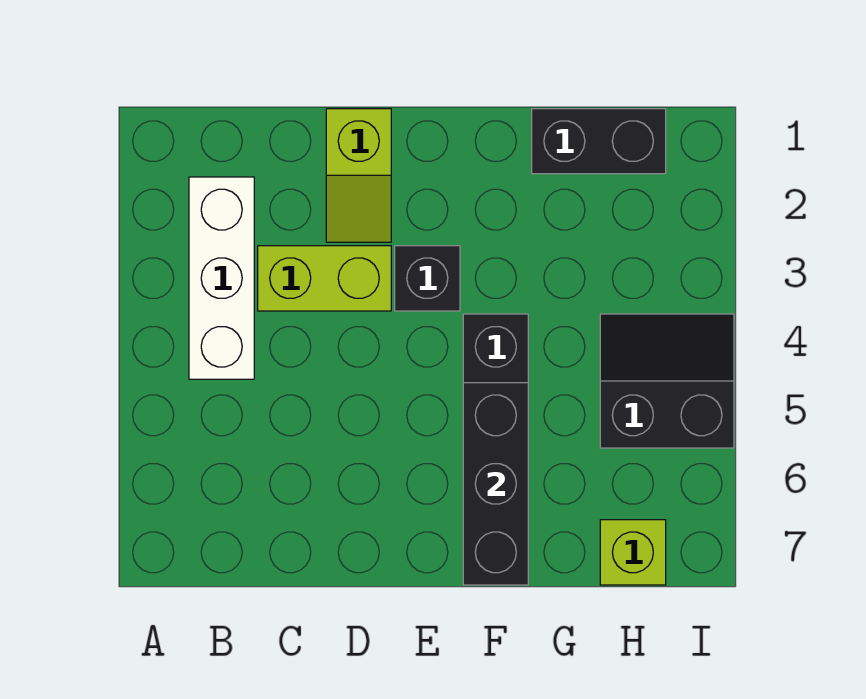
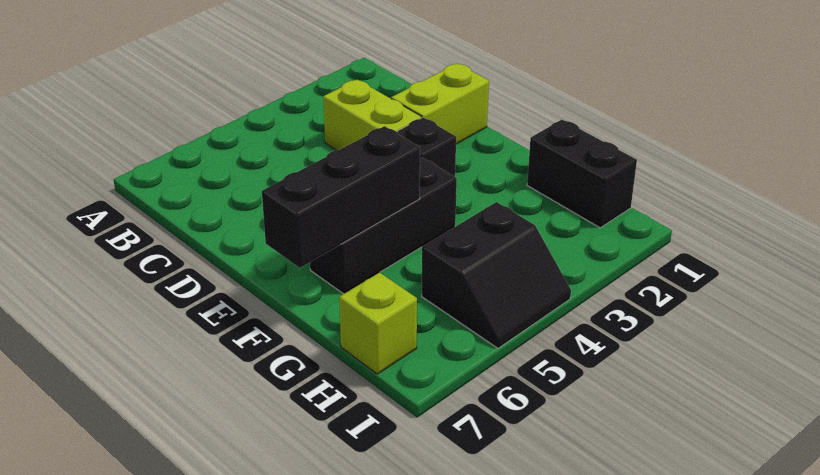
white brick B2:B4 level 1 -> none
lime slope D1:D2 level 1 top 1 -> lime brick D1:D2 level 1
black slope H4:I5 level 1 top 5 -> black slope H4:I5 level 1 top H

